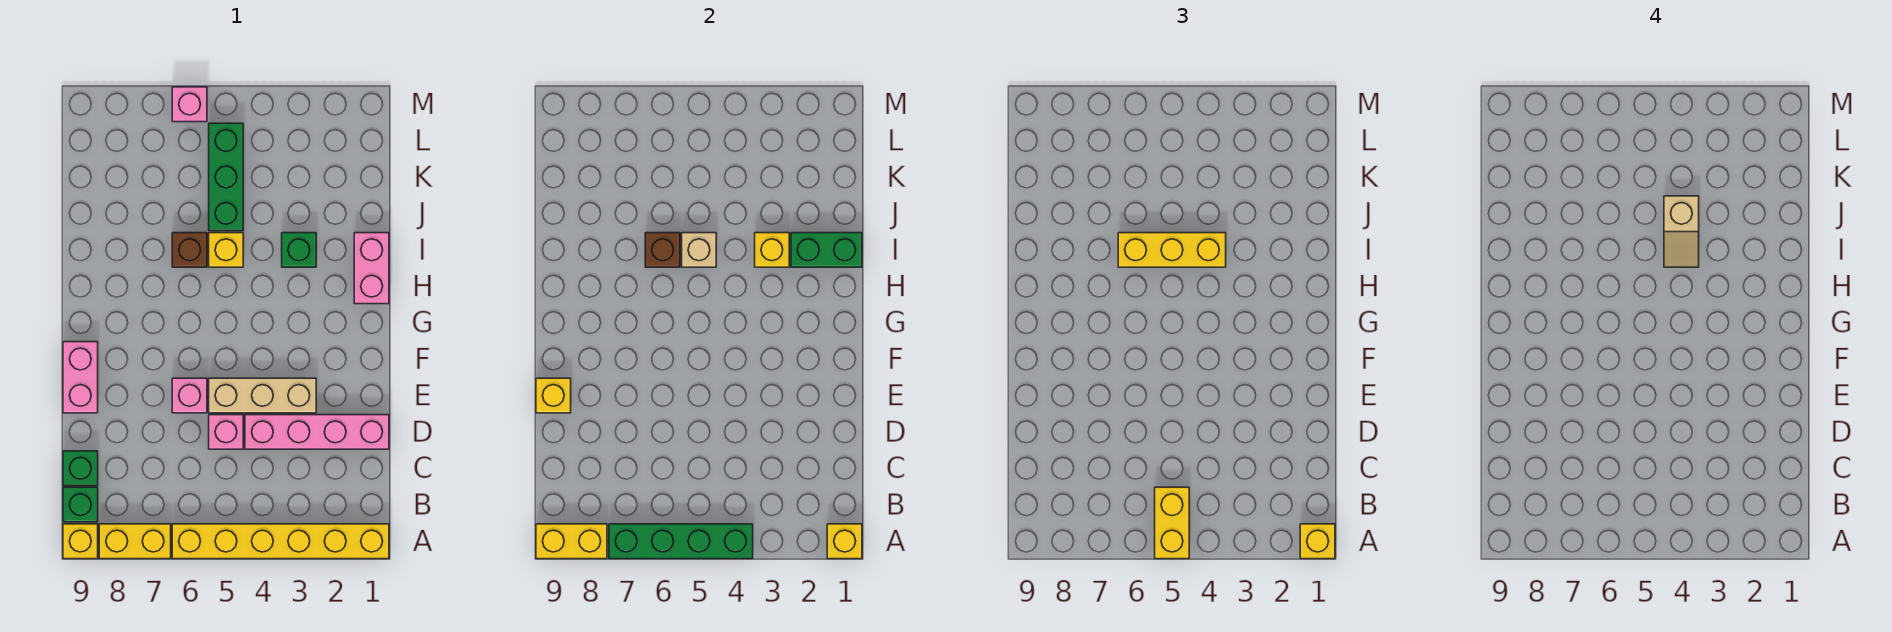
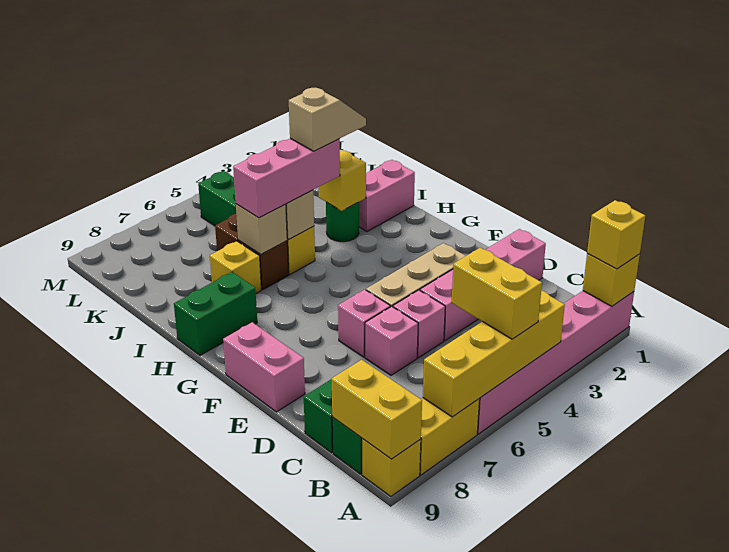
yellow brick A1:A6 level 1 -> pink brick A1:A6 level 1
green brick A4:A7 level 2 -> yellow brick A4:A7 level 2
yellow brick A8:A9 level 2 -> yellow brick A9:B9 level 2
yellow brick E9 level 2 -> yellow brick I7 level 1
pink brick H1:I1 level 1 -> pink brick I1:I2 level 1
green brick I1:I2 level 2 -> green brick H8:H9 level 1
green brick I3 level 1 -> green round brick I3 level 1
yellow brick I4:I6 level 3 -> pink brick I4:I6 level 3
tan slope I4:J4 level 4 top J -> tan slope I3:I4 level 4 top 4
brown brick I6 level 1 -> brown brick I6:J6 level 1
brown brick I6 level 2 -> tan brick I6 level 2
pink brick M6 level 1 -> pink brick D6 level 1

